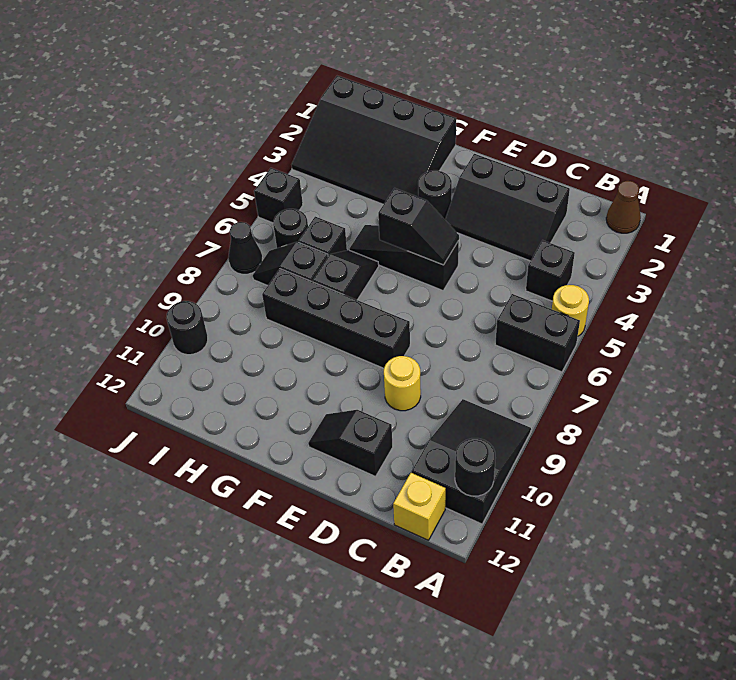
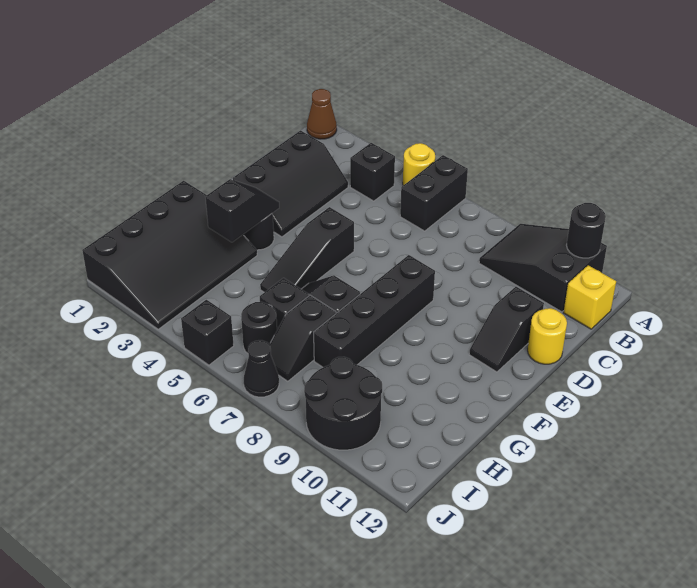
yellow round brick D9 level 1 -> yellow round brick D12 level 1
black slope E5:F5 level 2 top F -> black slope F3:G3 level 2 top G
black round brick J10 level 1 -> black round brick I9:J10 level 1

